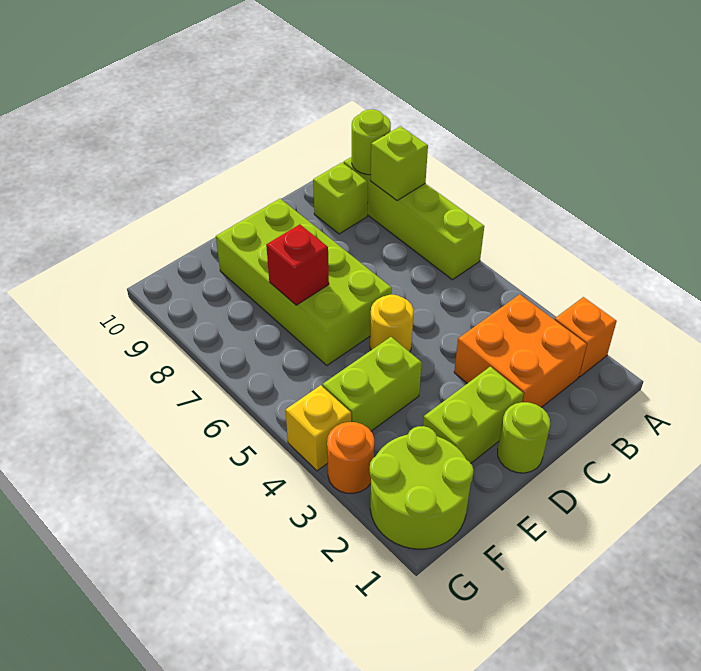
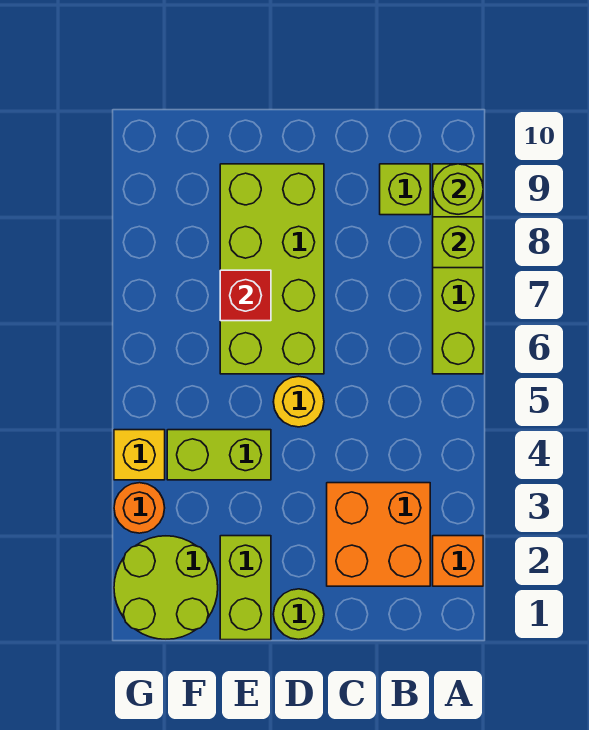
lime brick D2:E2 level 1 -> lime brick E1:E2 level 1

